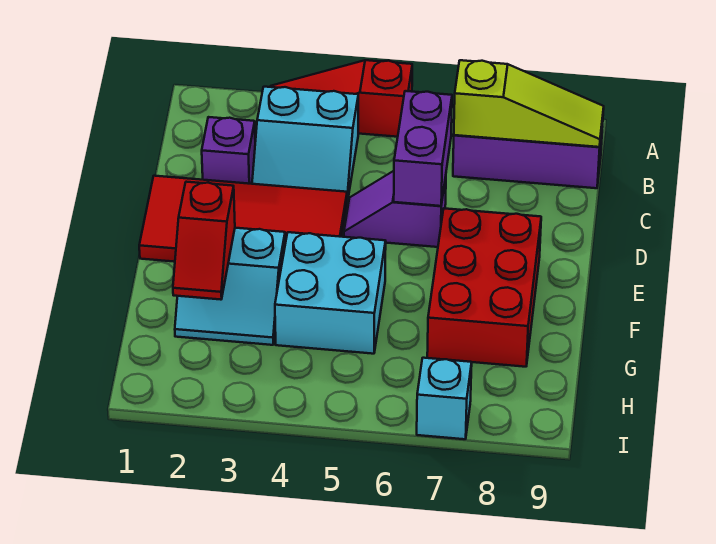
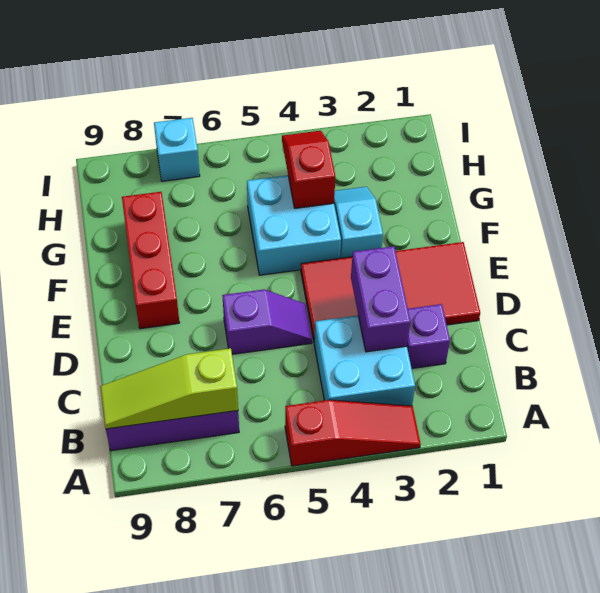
cyan slope B3:C4 level 1 top B -> cyan brick B3:C4 level 1
purple brick C6:D6 level 2 -> purple brick C3:D3 level 2
red brick E7:G8 level 1 -> red brick E8:G8 level 1
cyan slope F2:G3 level 1 top F -> cyan slope F3:G3 level 1 top F
red slope F2:G2 level 2 top F -> red slope G4:H4 level 2 top G

